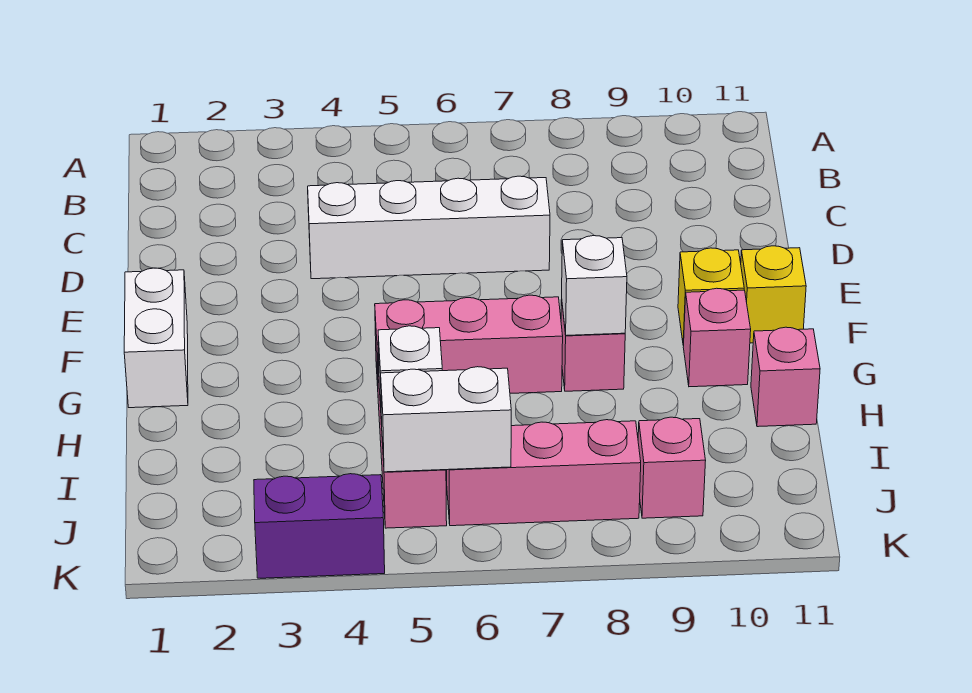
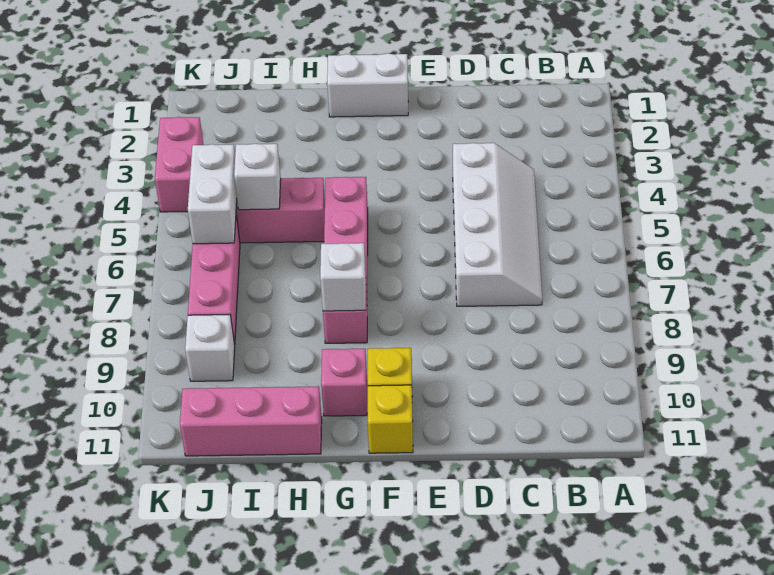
pink brick H11 level 1 -> pink brick H11:J11 level 1
pink brick J9 level 1 -> white brick J9 level 1
purple brick K3:K4 level 1 -> pink brick K3:K4 level 1

